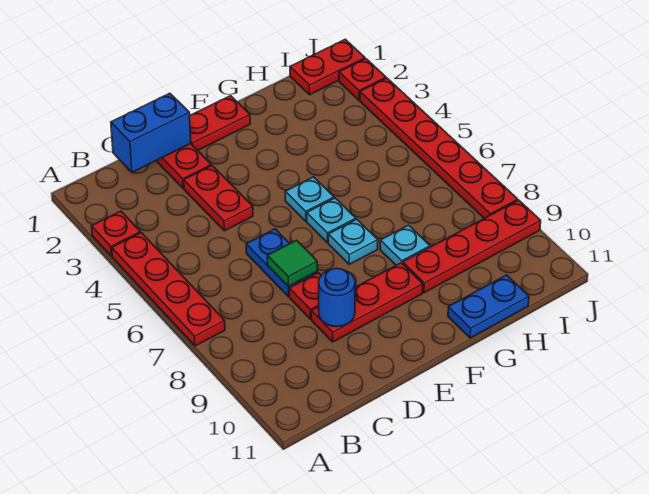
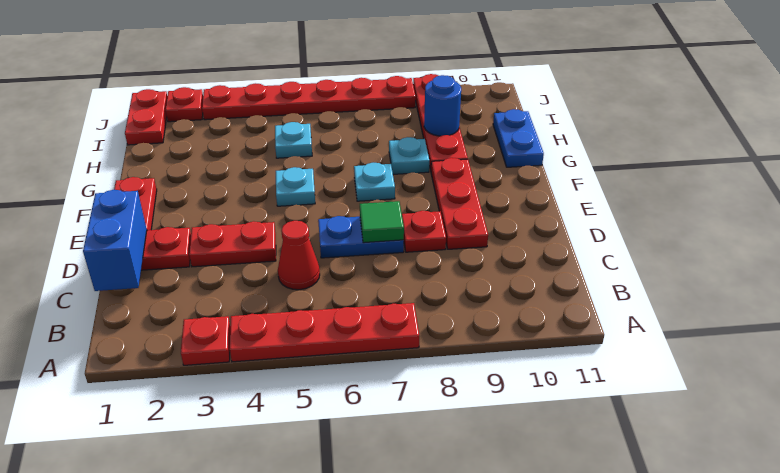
none -> red cone C5 level 1
blue round brick D9 level 2 -> blue round brick H9 level 2
cyan plate F6 level 1 -> cyan plate H5 level 1

